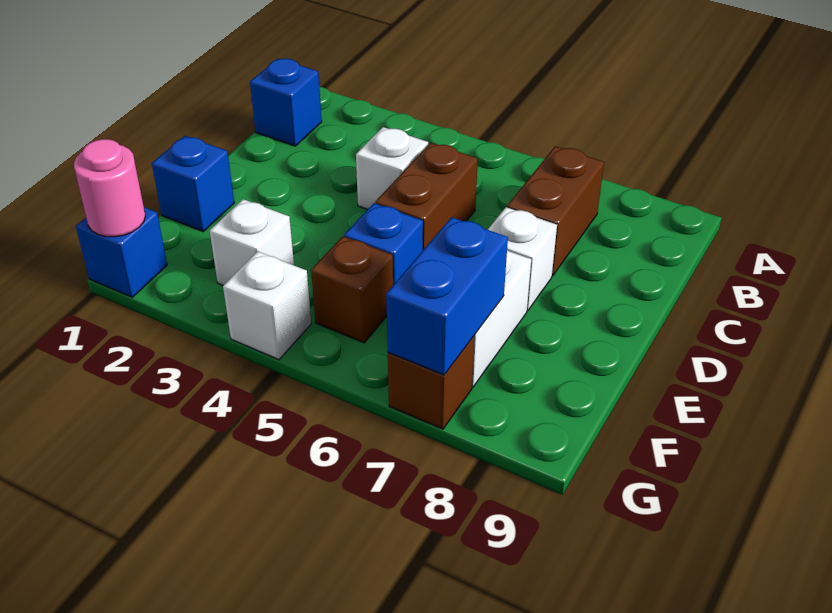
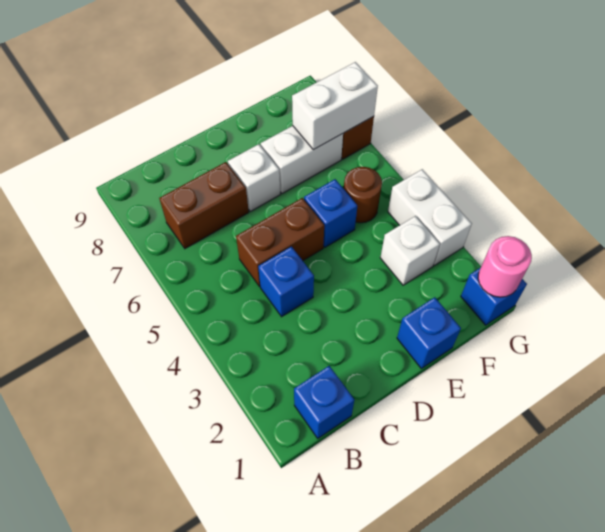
white brick C4 level 1 -> blue brick C4 level 1
brown brick F5 level 1 -> brown round brick F5 level 1
blue brick F7:G7 level 2 -> white brick F7:G7 level 2
white brick G4 level 1 -> white brick G3:G4 level 1

